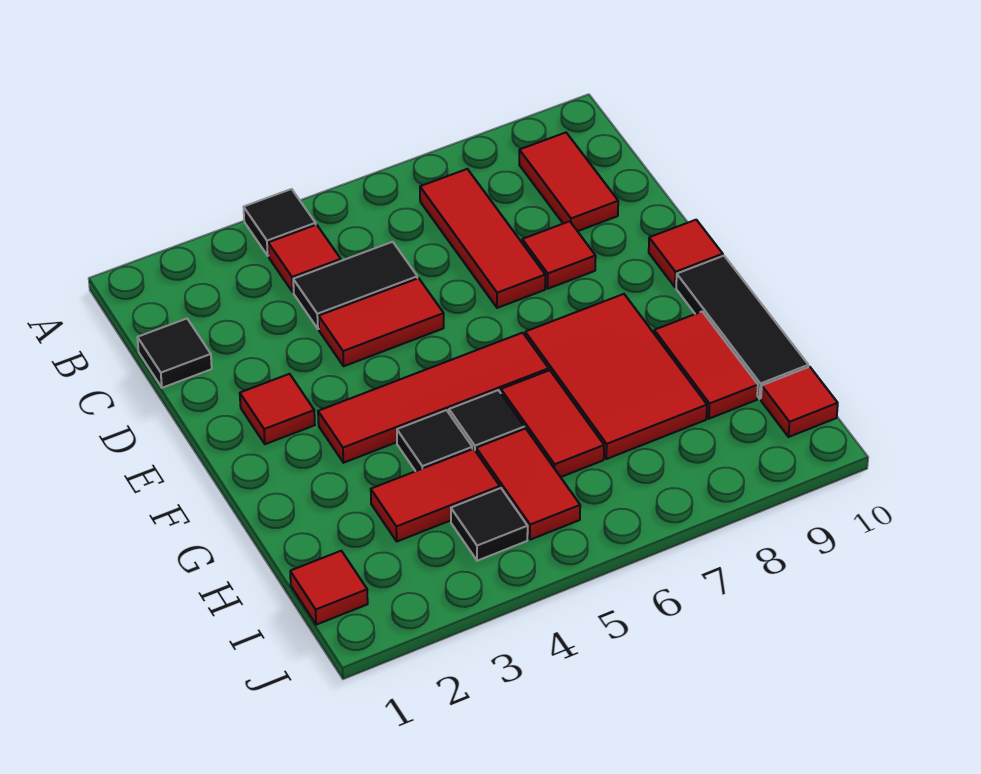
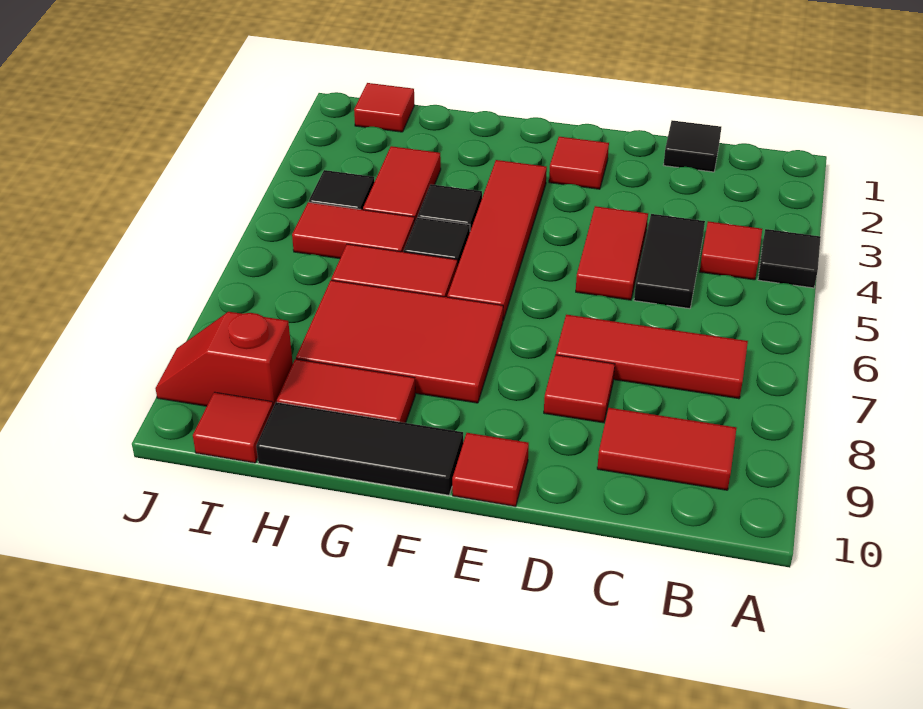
none -> red slope I9:J9 level 1 top I

